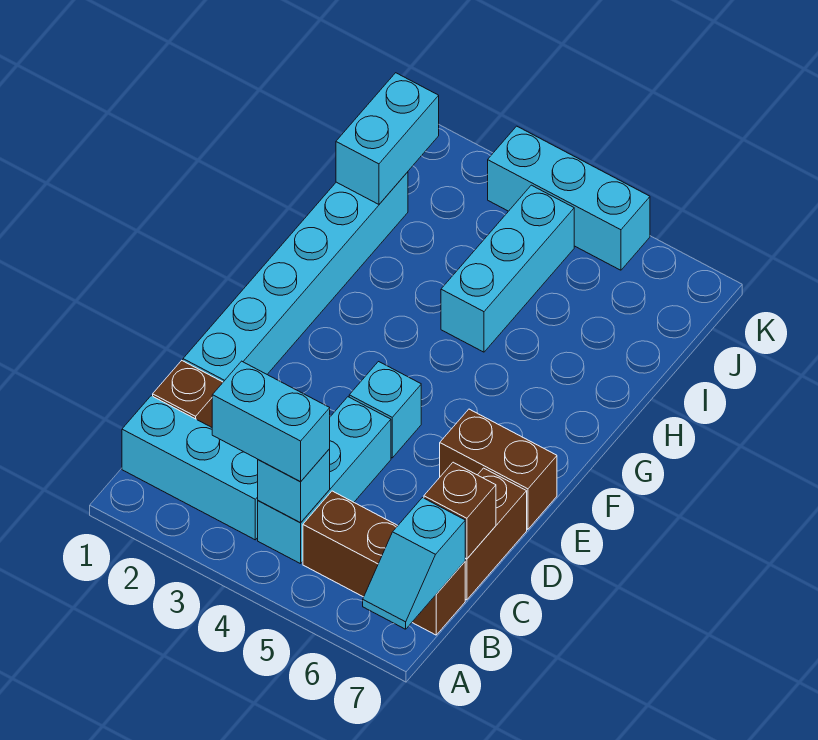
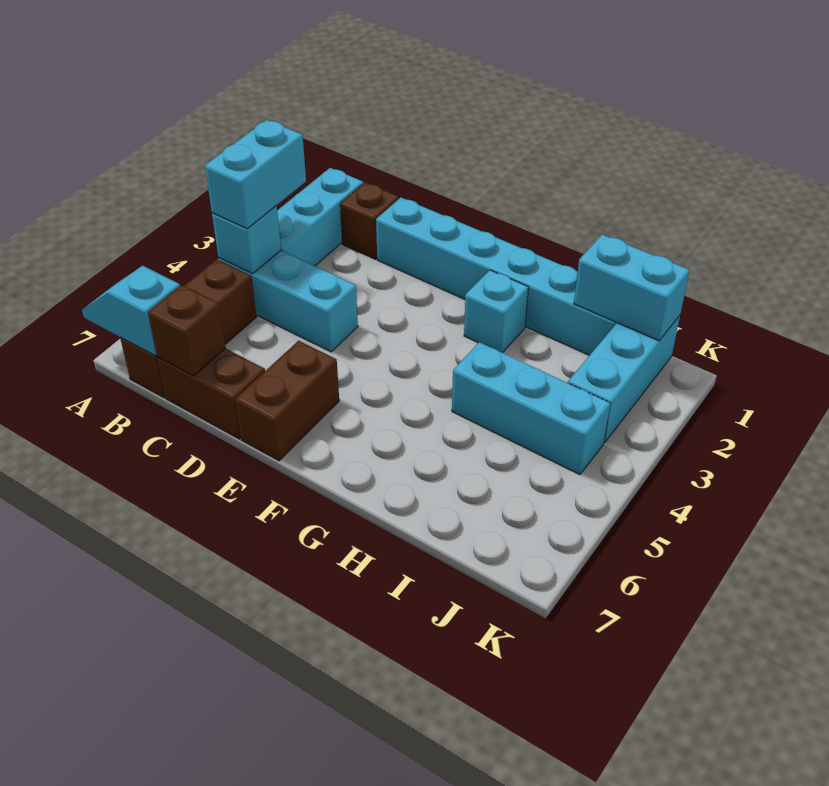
cyan brick E4 level 1 -> cyan brick G2 level 1
cyan brick K3:K5 level 1 -> cyan brick J1:J3 level 1

